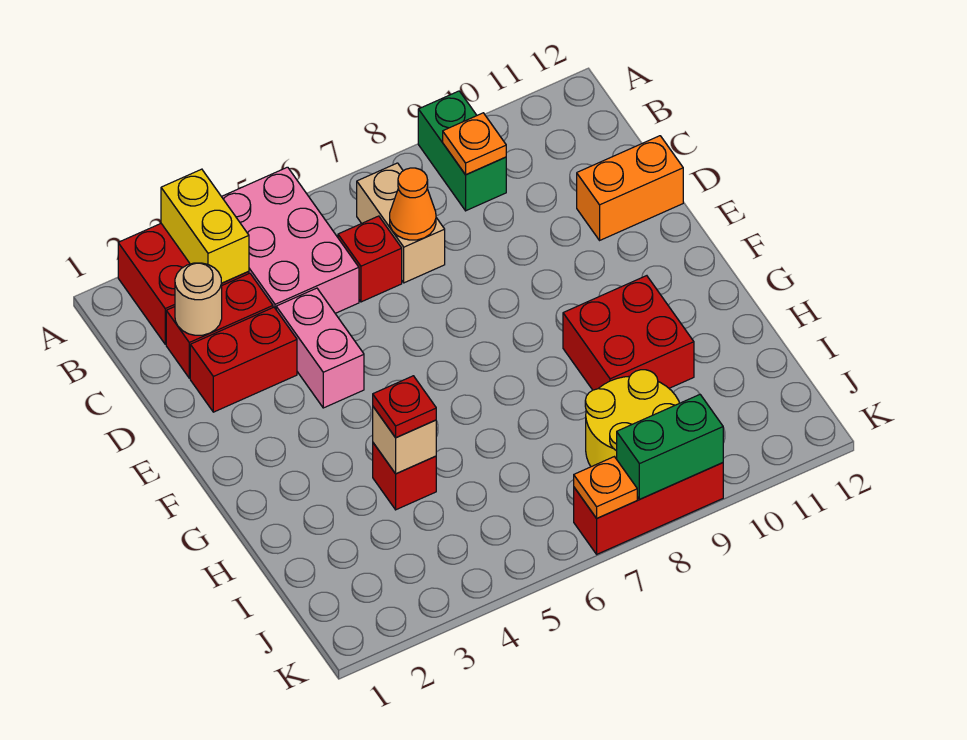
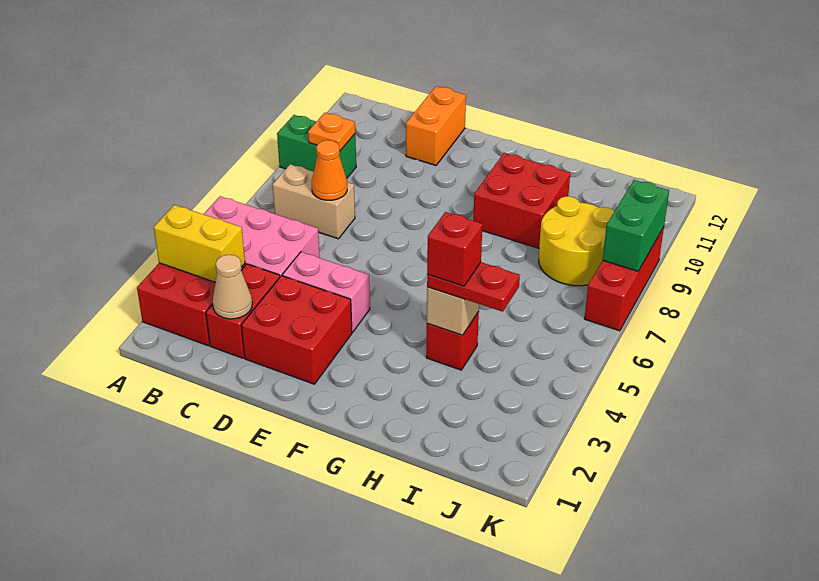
tan round brick C2 level 2 -> tan cone C2 level 2
red brick C6 level 1 -> red brick H4 level 4
red brick D2:D3 level 1 -> red brick D2:E3 level 1
red plate H4 level 3 -> red plate H4:I4 level 3
orange plate K7 level 2 -> none

